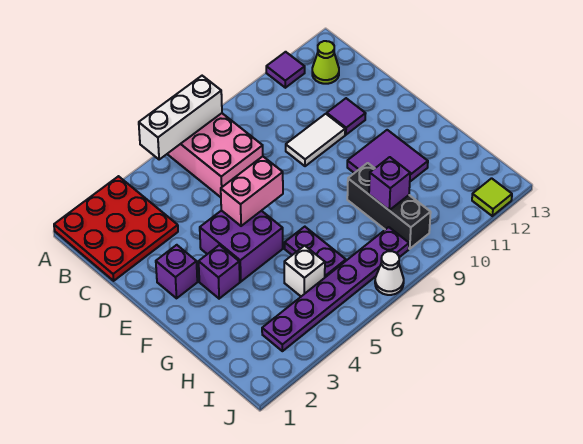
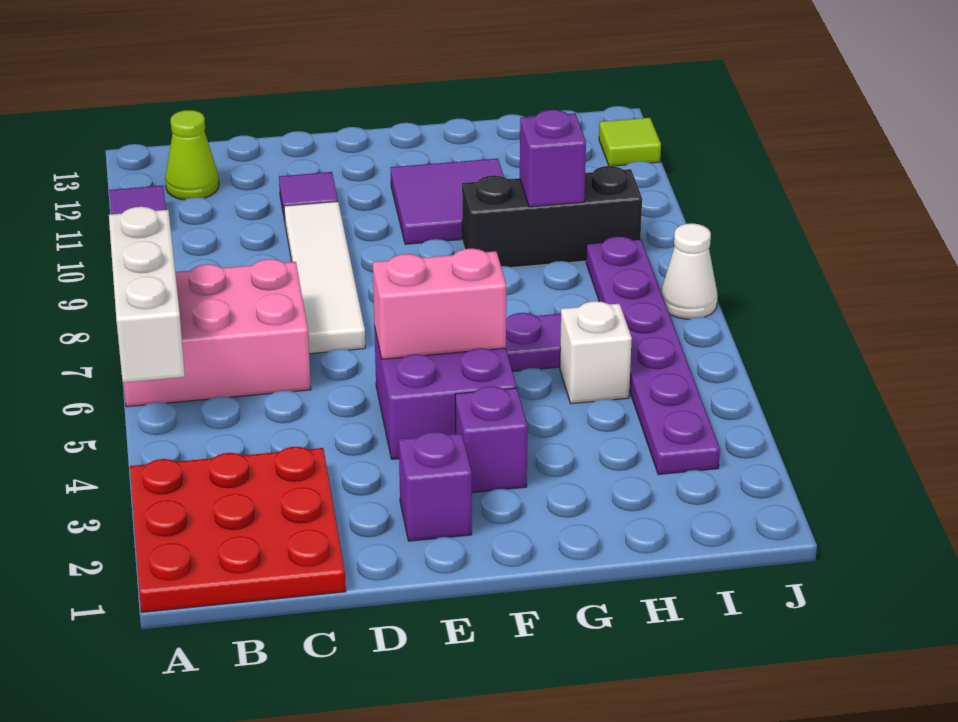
white tile D9:D10 level 1 -> white tile D7:D10 level 1
pink brick E5:E6 level 2 -> pink brick E5:F5 level 2

